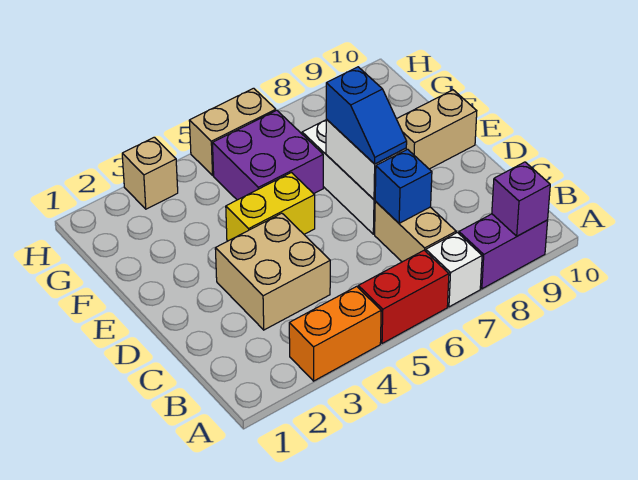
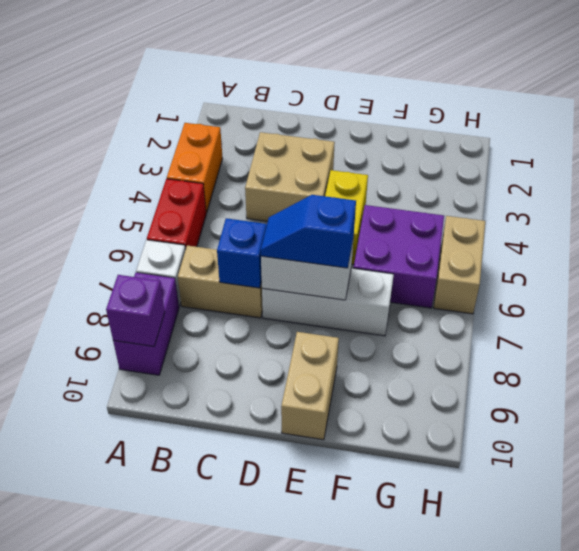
tan brick H3 level 1 -> none

